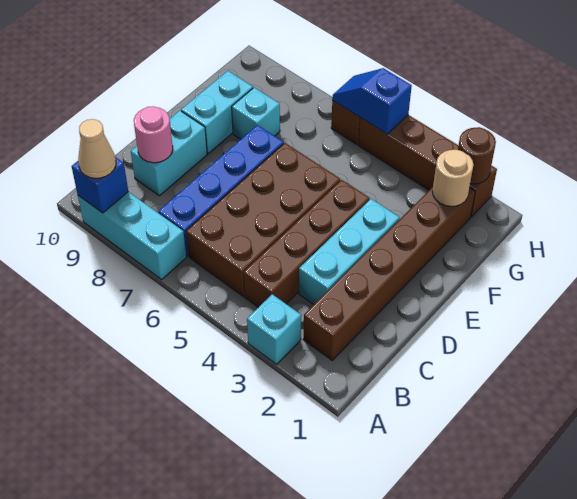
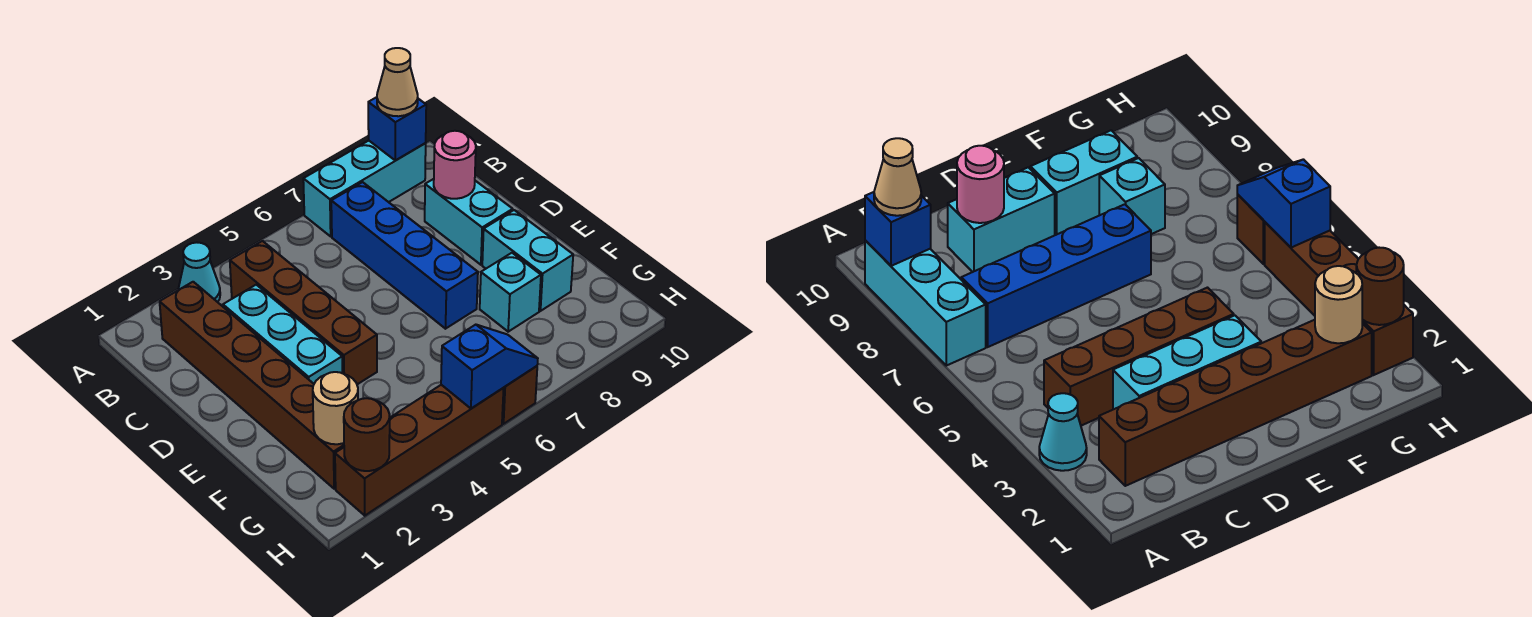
cyan brick A3 level 1 -> cyan cone A3 level 1
brown brick B5:E6 level 1 -> none

